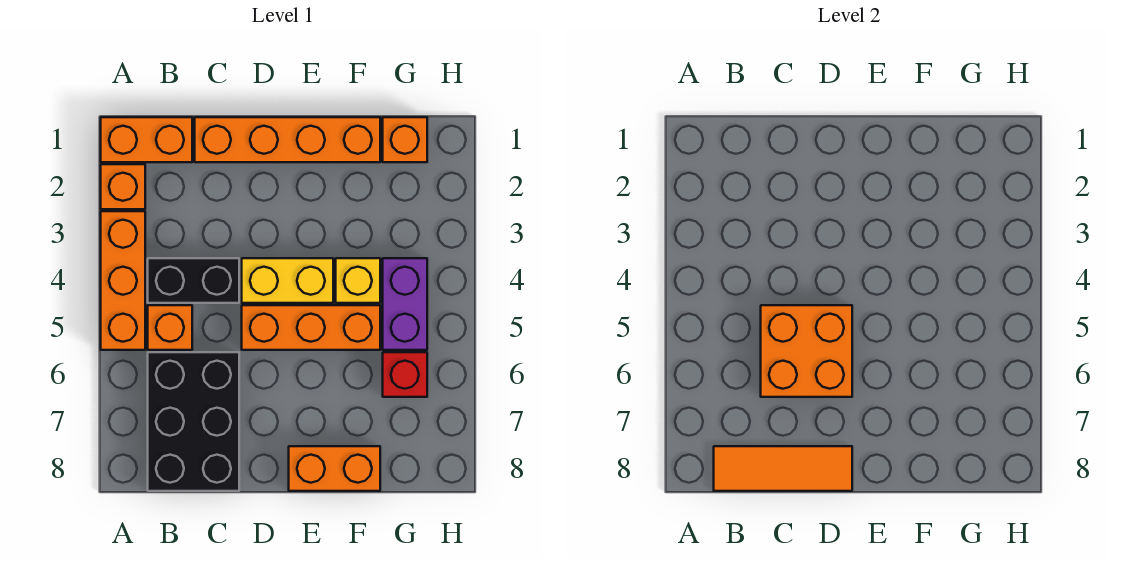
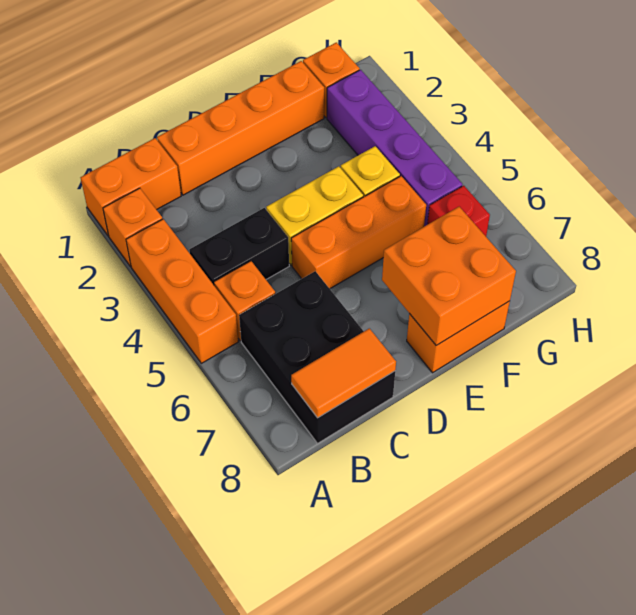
orange tile B8:D8 level 2 -> orange tile B8:C8 level 2
orange brick C5:D6 level 2 -> orange brick E7:F8 level 2
purple brick G4:G5 level 1 -> purple brick G2:G5 level 1

